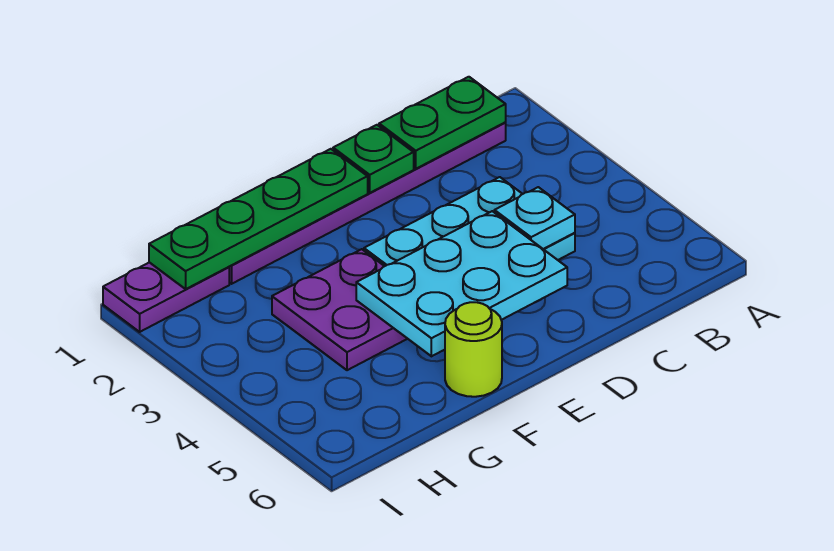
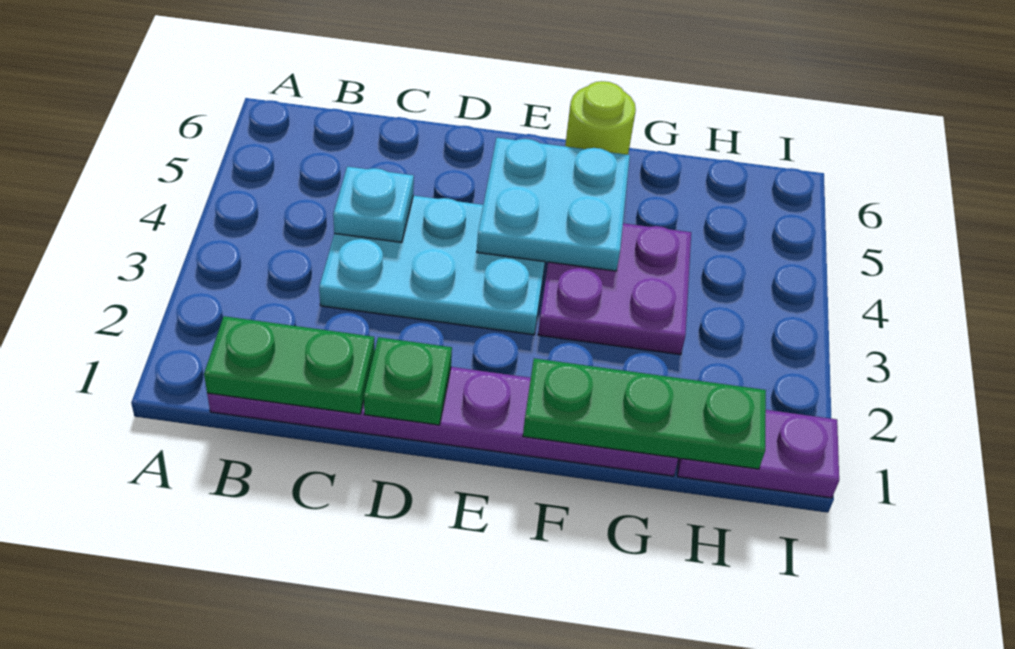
cyan plate D4:F5 level 2 -> cyan plate E4:F5 level 2
green plate E1:H1 level 2 -> green plate F1:H1 level 2

